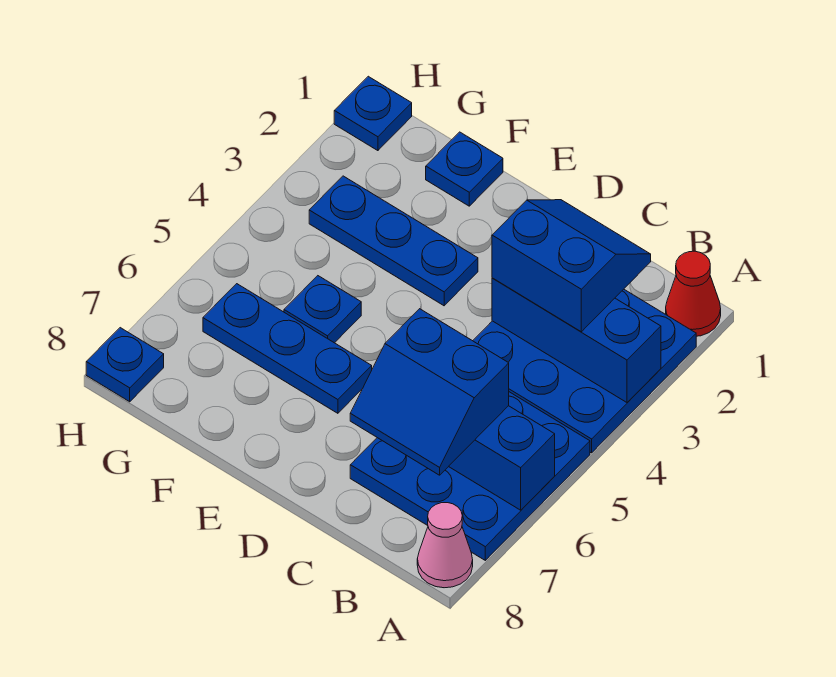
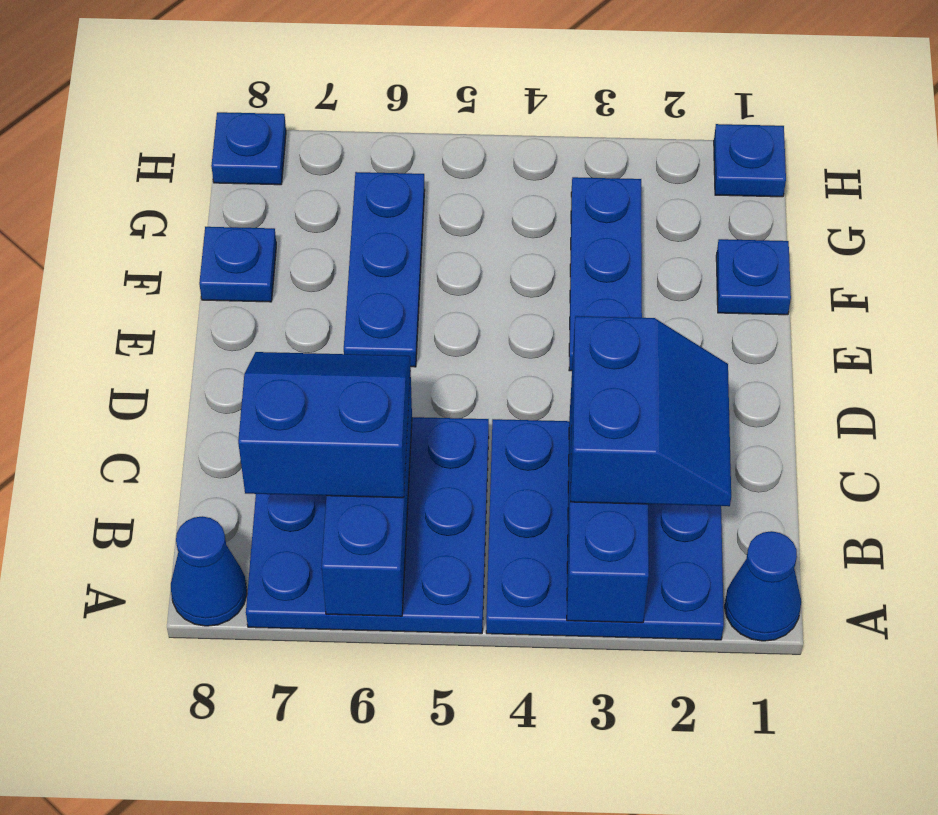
red cone A1 level 1 -> blue cone A1 level 1
pink cone A8 level 1 -> blue cone A8 level 1
blue slope B6:C7 level 3 top 6 -> blue slope B6:C7 level 3 top B
blue plate F5 level 1 -> blue plate F8 level 1

